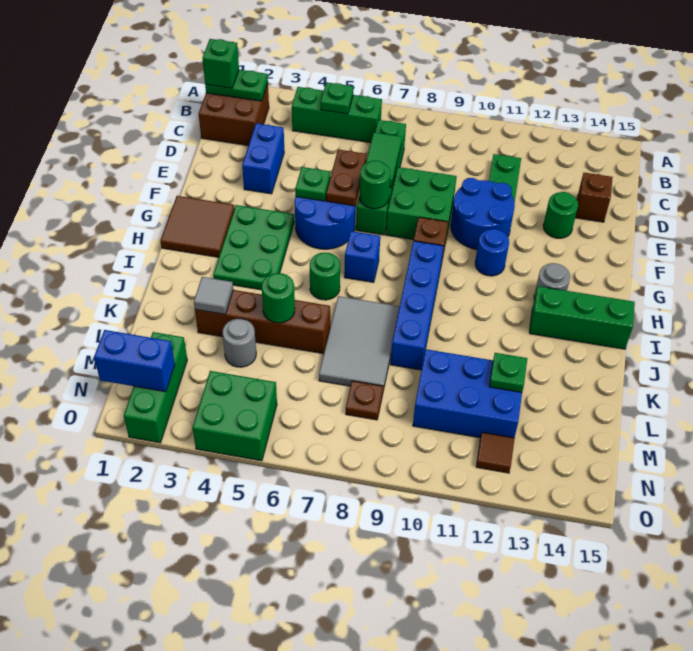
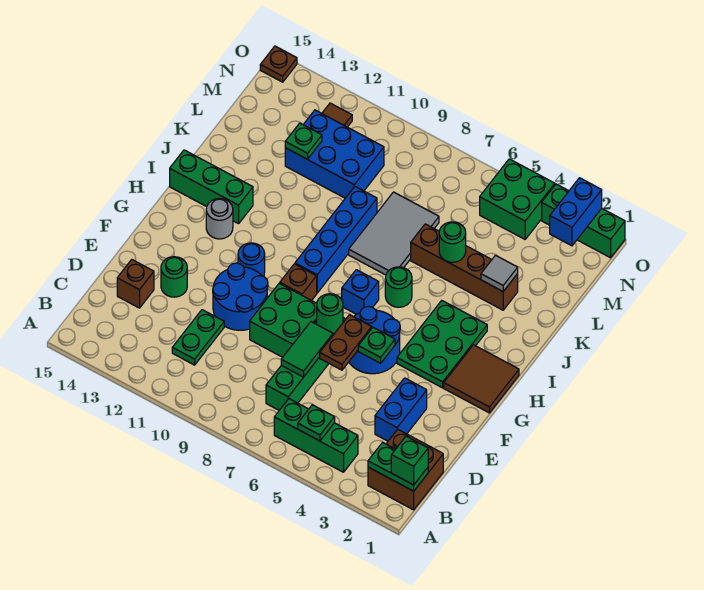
grey round brick L4 level 1 -> none
green brick M2:O2 level 1 -> green brick O1:O3 level 1
brown plate M8 level 1 -> brown plate O15 level 1
blue brick N1:N2 level 2 -> blue brick N2:O2 level 2

